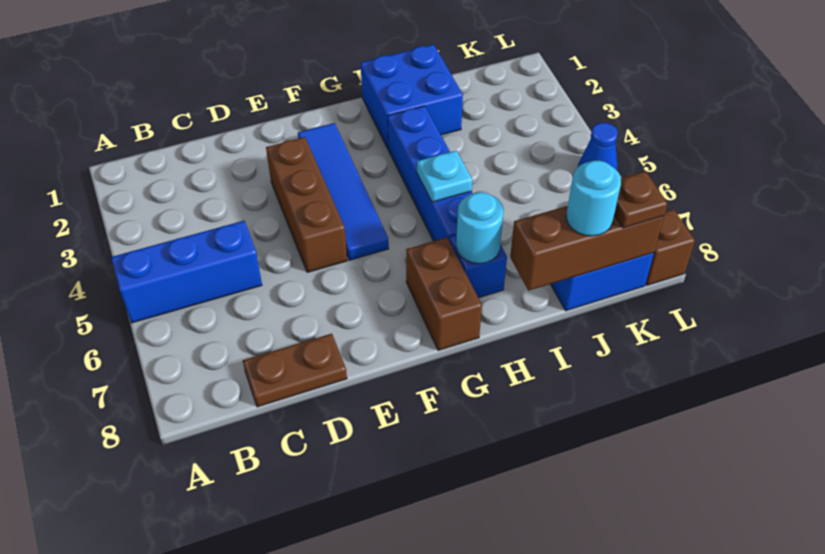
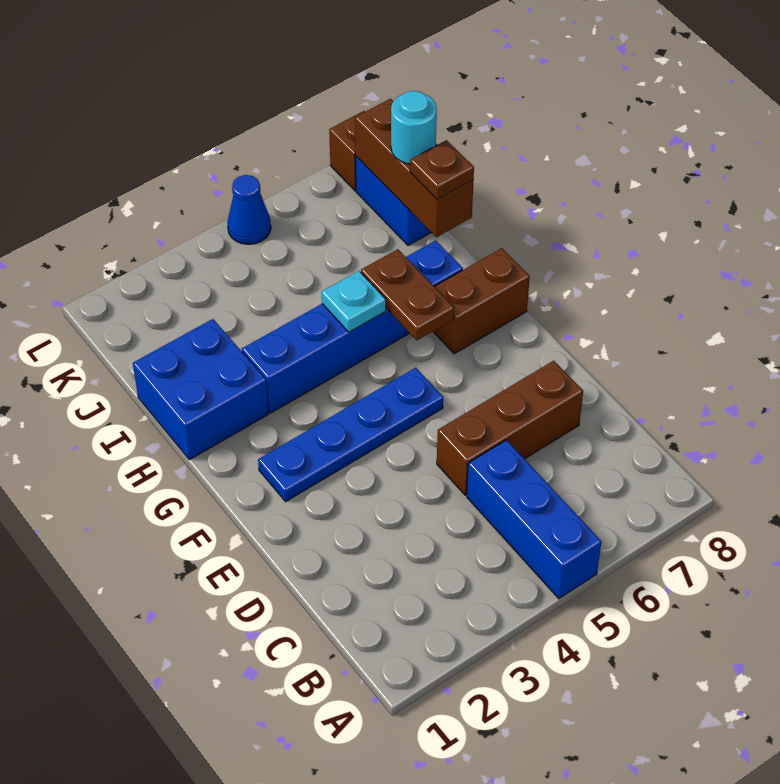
brown plate C8:D8 level 1 -> brown plate G6:H6 level 2
brown brick E3:E5 level 1 -> brown brick D5:D7 level 1
blue tile F2:F5 level 1 -> blue plate F2:F5 level 1
cyan round brick H7 level 2 -> none
brown plate K8 level 3 -> brown plate I8 level 3

